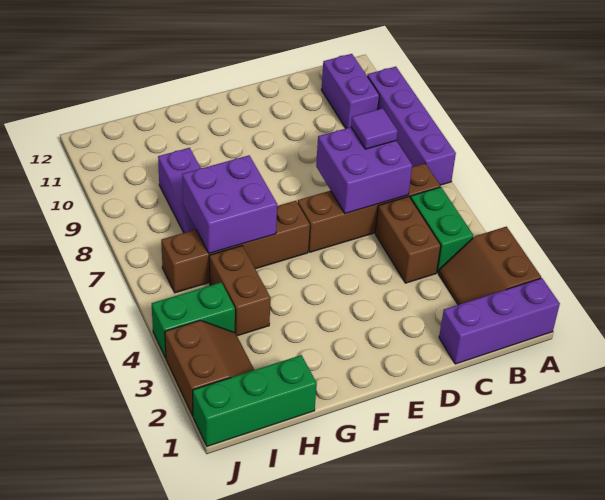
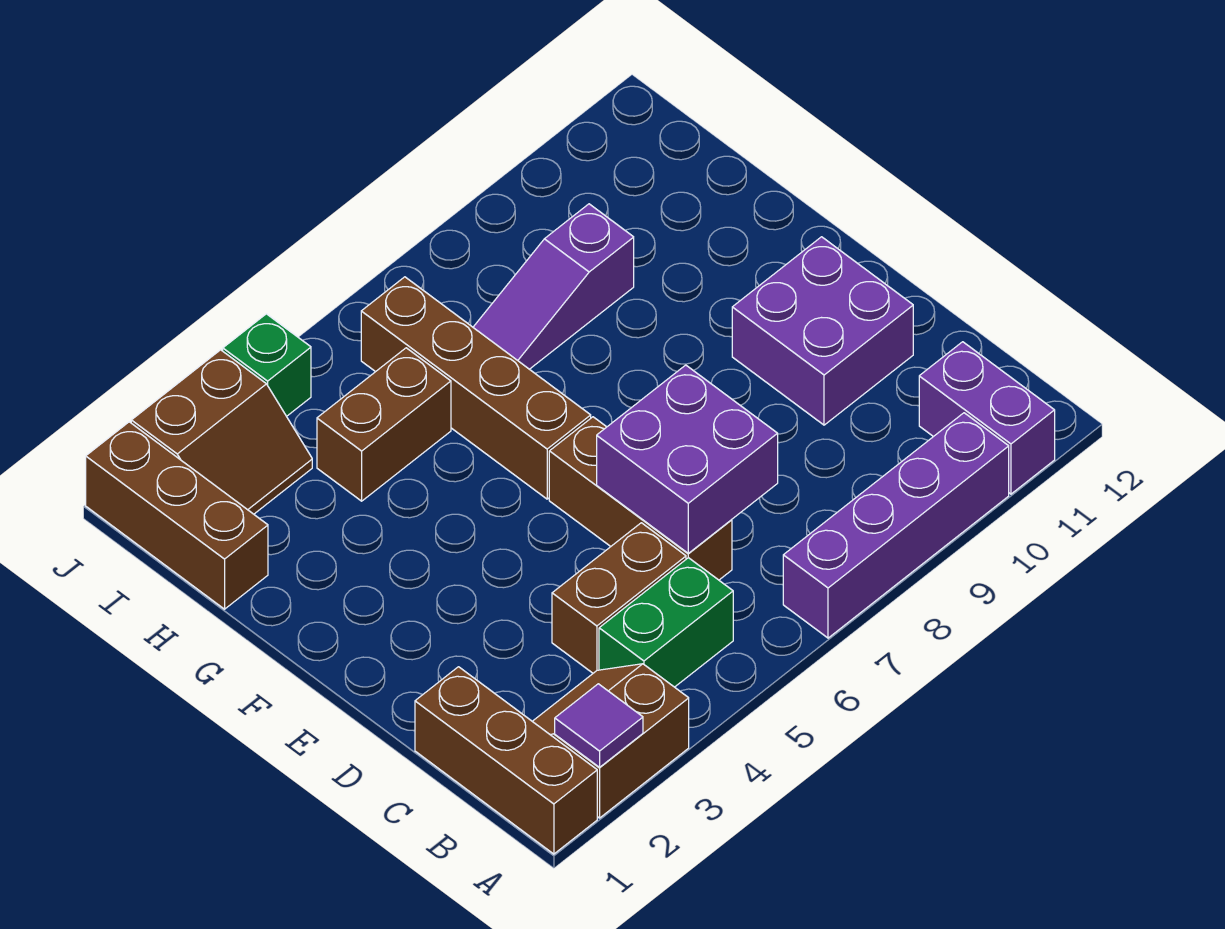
purple brick A1:C1 level 1 -> brown brick A1:C1 level 1
brown brick B6:E6 level 1 -> brown brick C6:E6 level 1
purple brick B10:B11 level 1 -> purple brick A11:B11 level 1
purple tile C7 level 3 -> purple tile A2 level 2
purple brick G6:H7 level 2 -> purple brick D10:E11 level 1
green brick H1:J1 level 1 -> brown brick H1:J1 level 1
green brick I4:J4 level 1 -> green brick J4 level 1

